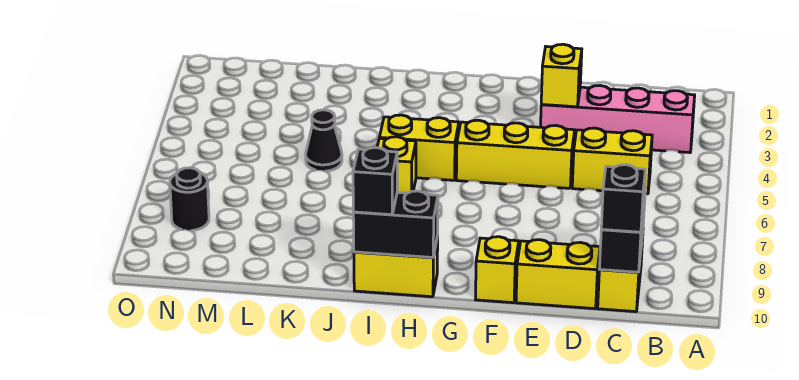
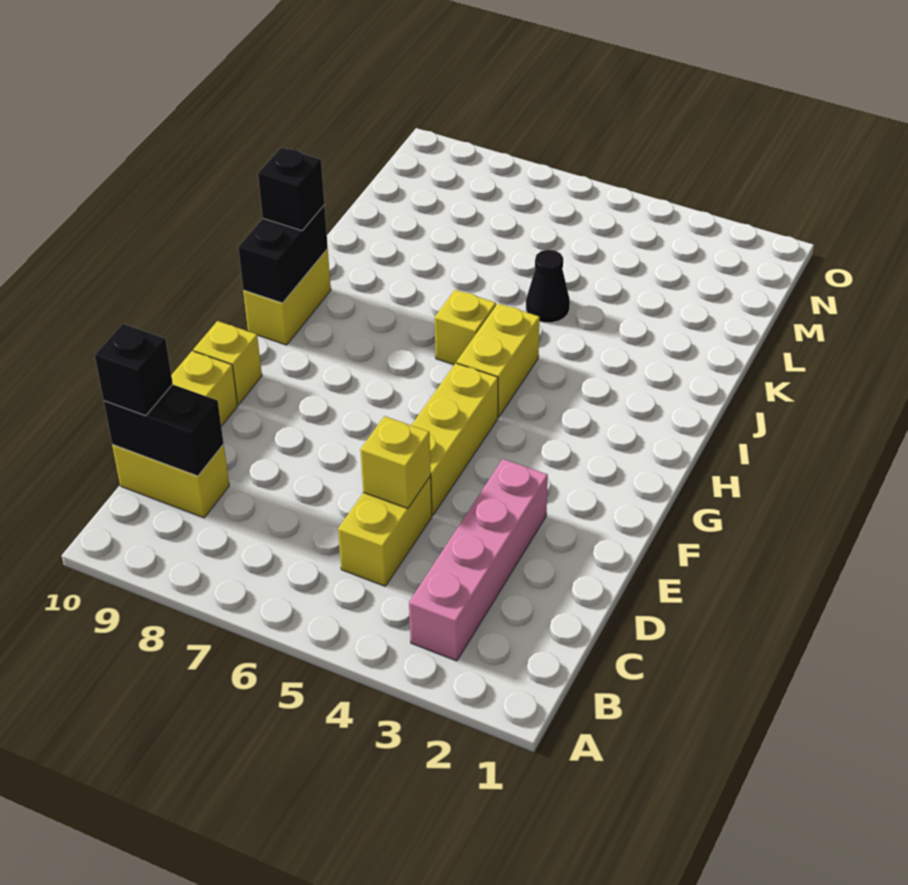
yellow brick E3 level 2 -> yellow brick D5 level 2
black round brick N8 level 1 -> none

